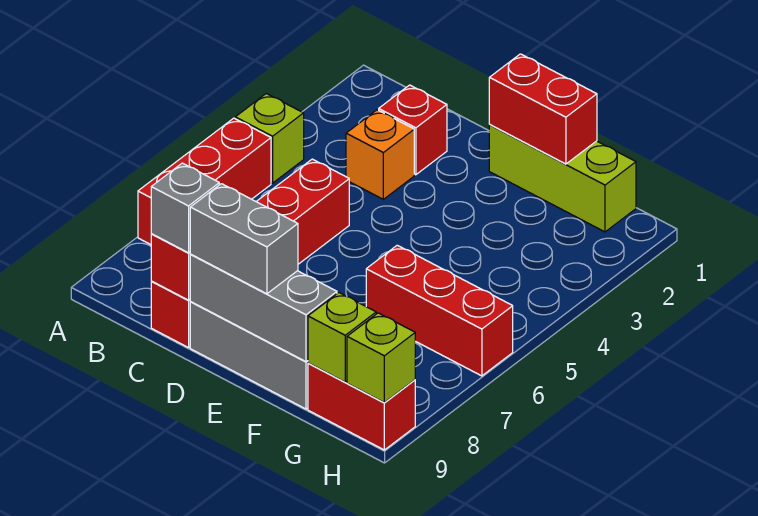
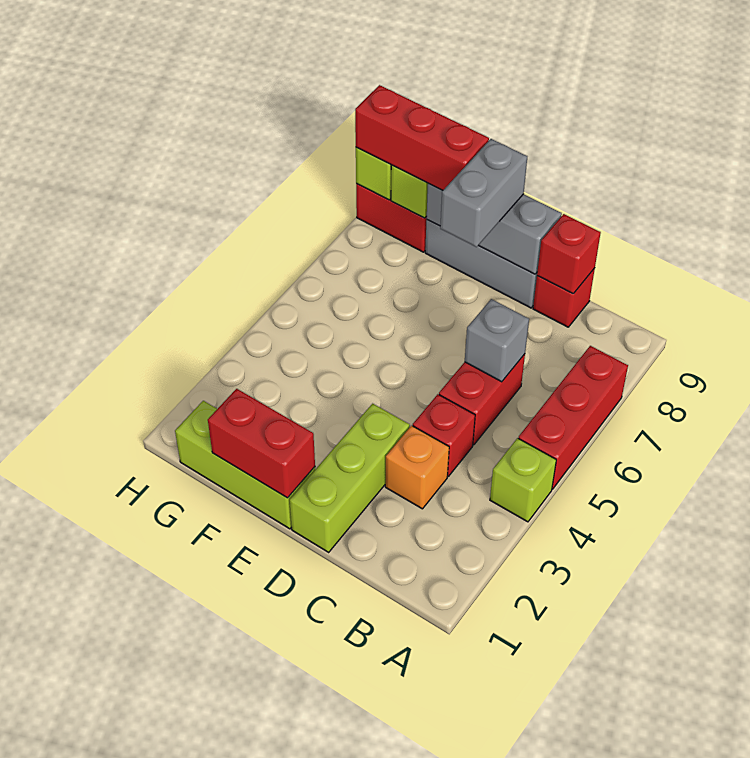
red brick C2 level 1 -> red brick C4 level 1
grey brick C9 level 3 -> grey brick C6 level 2
none -> lime brick D1:D3 level 1
grey brick D9:E9 level 3 -> grey brick E8:E9 level 3
red brick F6:H6 level 1 -> red brick F9:H9 level 3

